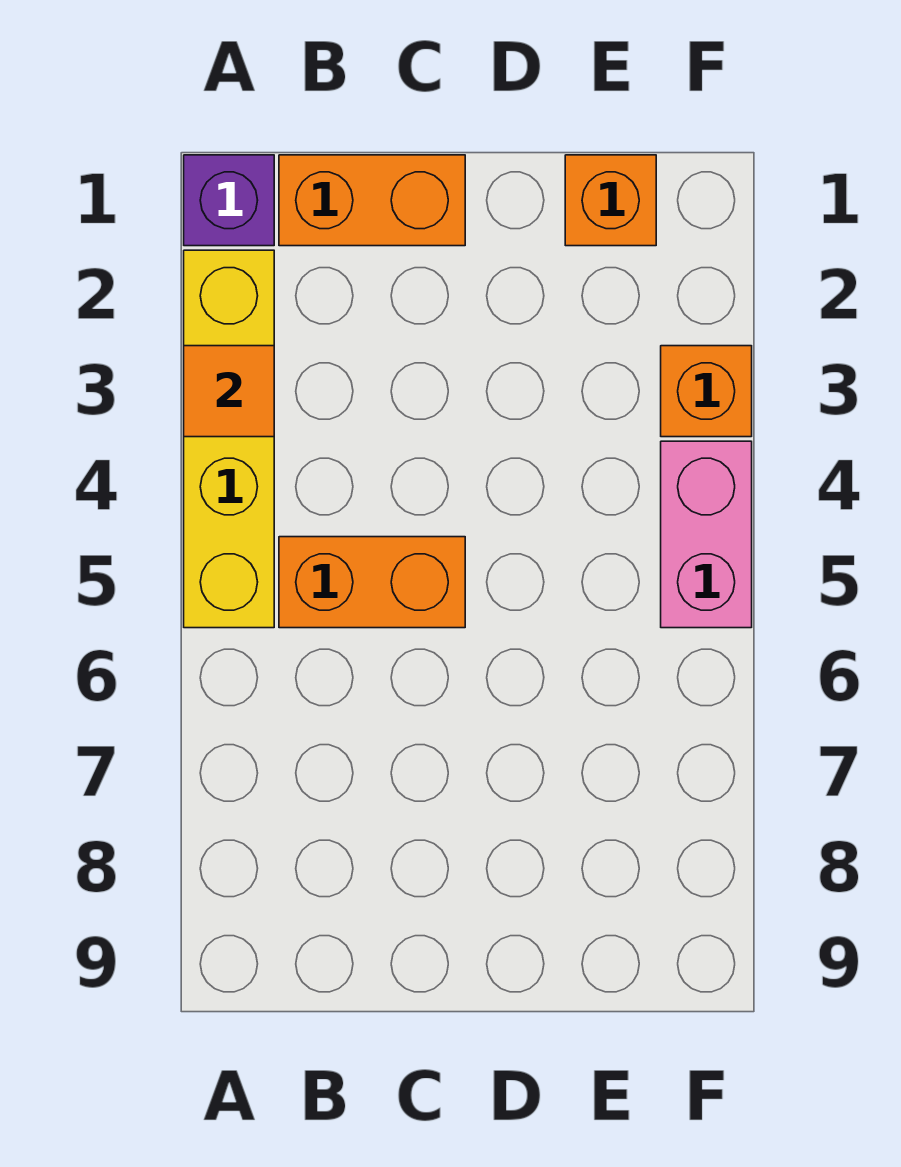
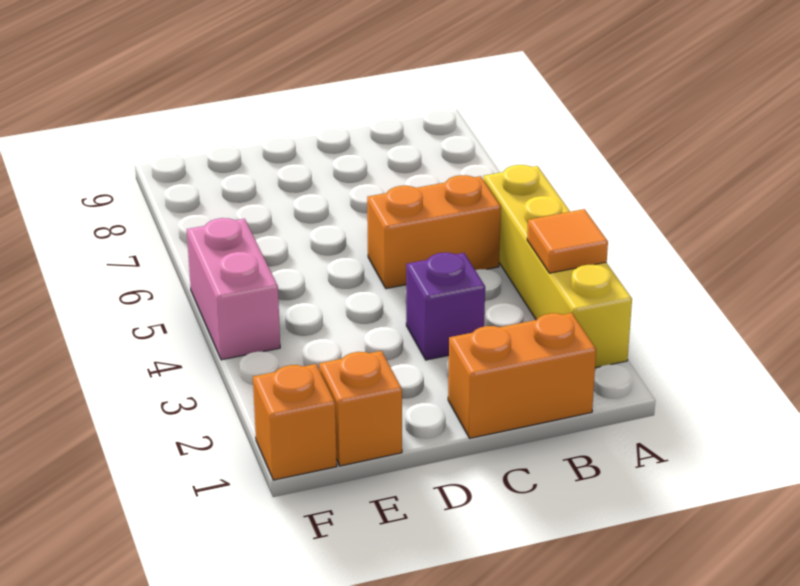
purple brick A1 level 1 -> purple brick C3 level 1
orange brick F3 level 1 -> orange brick F1 level 1

